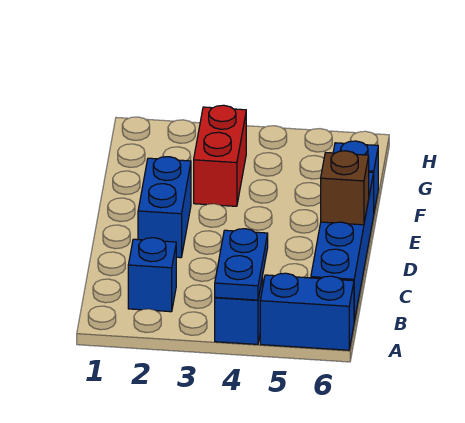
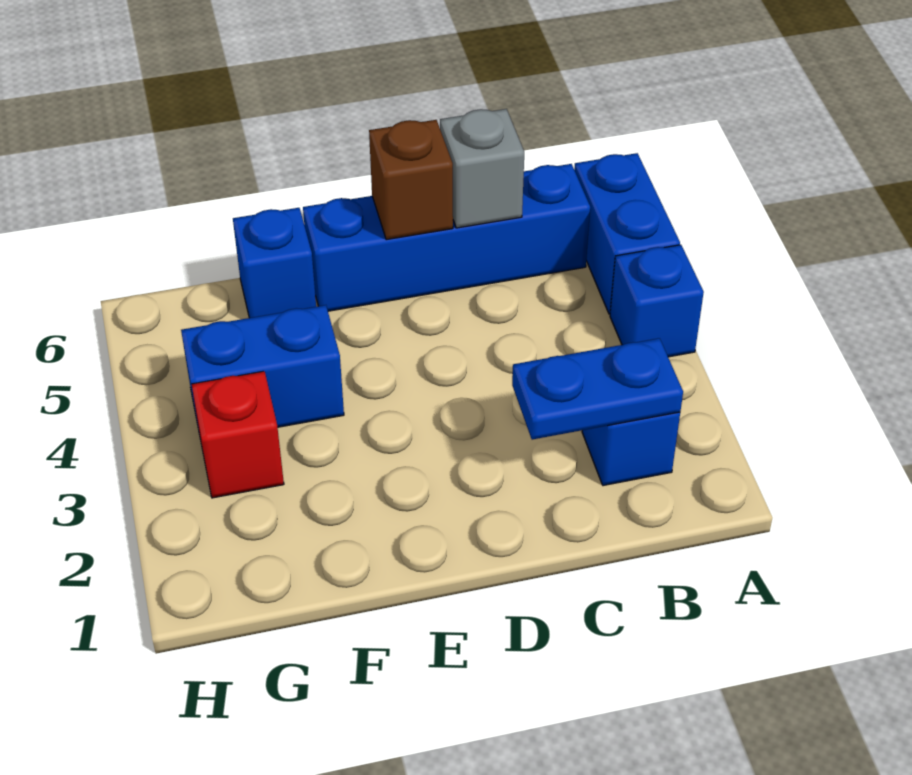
blue plate A4:B4 level 2 -> blue plate B2:C2 level 2
none -> grey brick C6 level 2
blue brick D2:E2 level 1 -> blue brick F4:G4 level 1
red brick F3:G3 level 1 -> red brick G3 level 1

